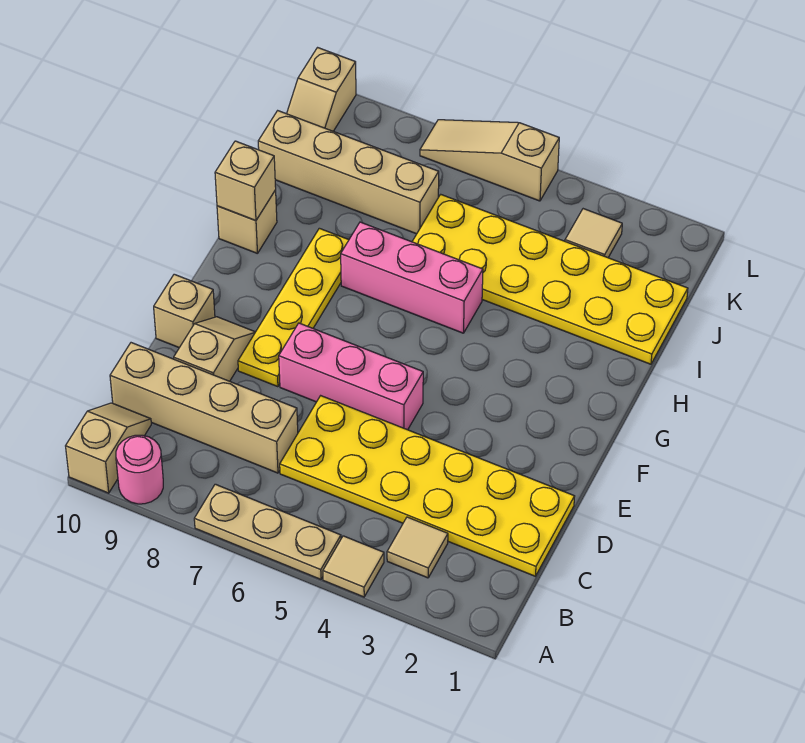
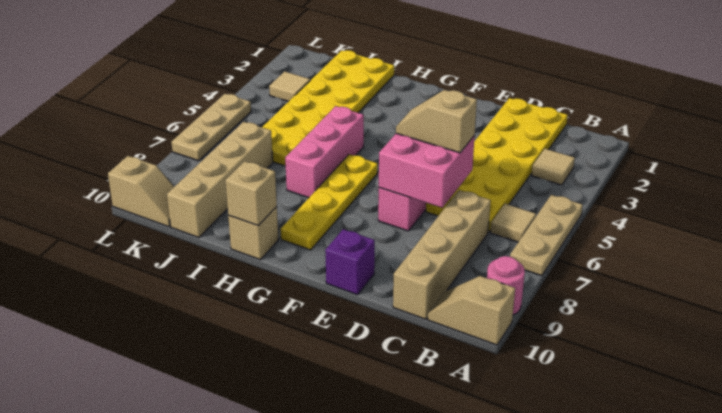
tan tile A4 level 1 -> tan tile B6 level 1
none -> pink brick D6:E7 level 2
tan slope D9:E9 level 1 top D -> tan slope D6:E6 level 3 top D
yellow plate E8:H8 level 1 -> yellow plate G6:G9 level 1
tan brick E10 level 1 -> purple brick E10 level 1
tan slope L5:L7 level 1 top 5 -> tan plate L5:L7 level 1

